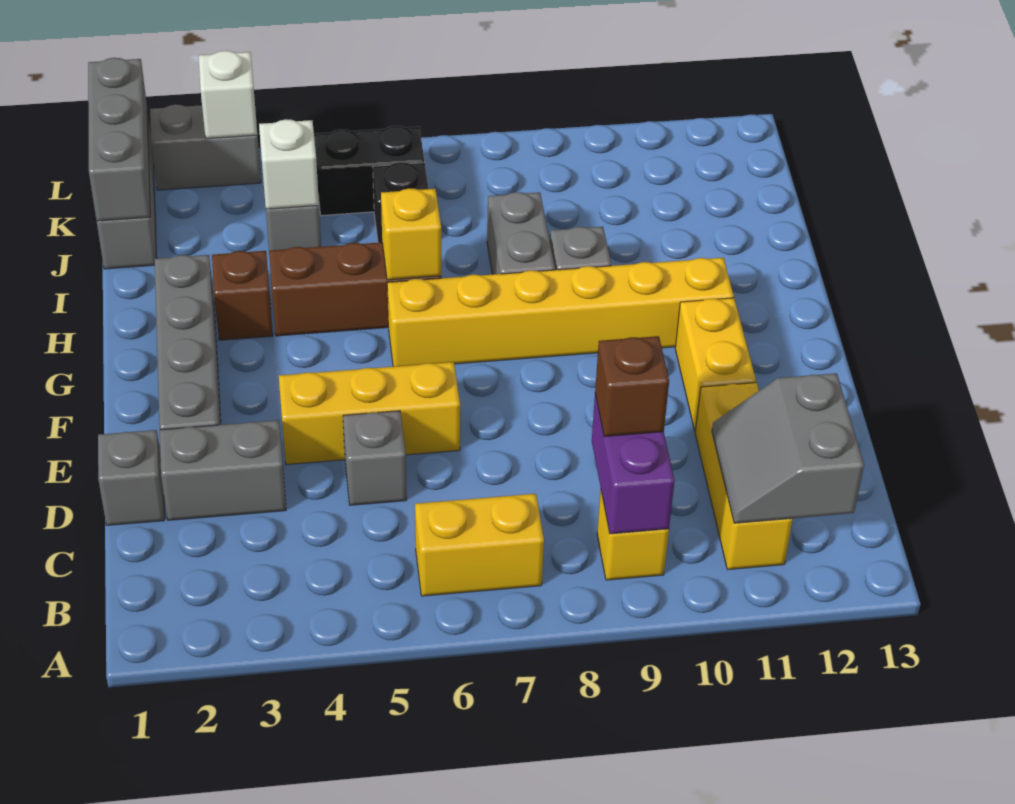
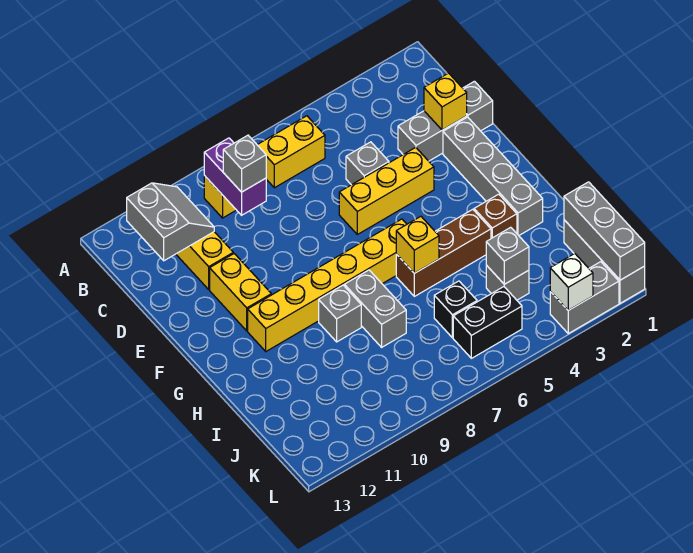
brown brick C9 level 3 -> grey brick C9 level 3
none -> yellow brick D2 level 2
white brick J4 level 2 -> grey brick J4 level 2

